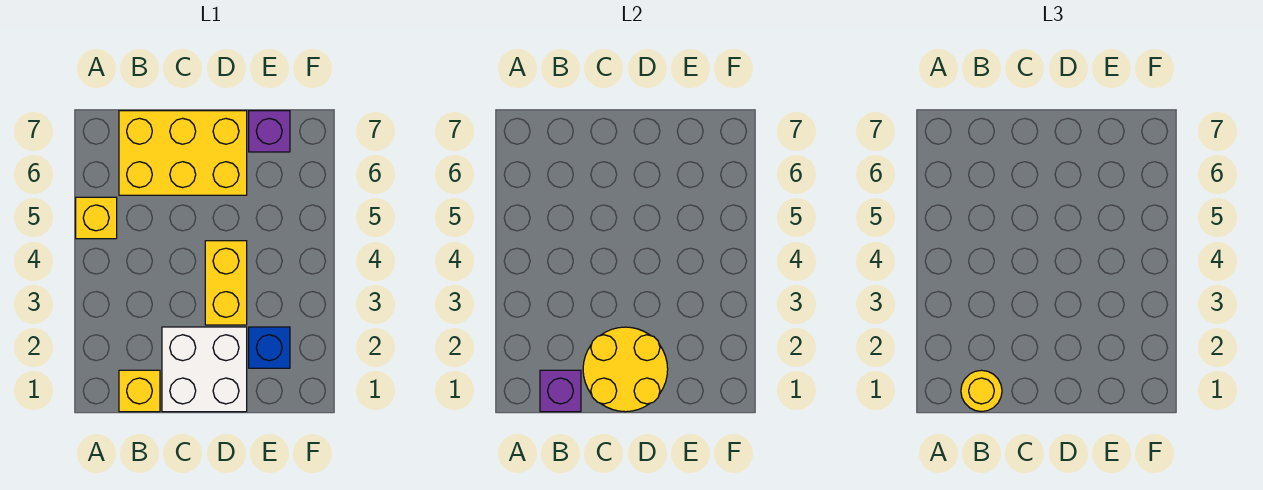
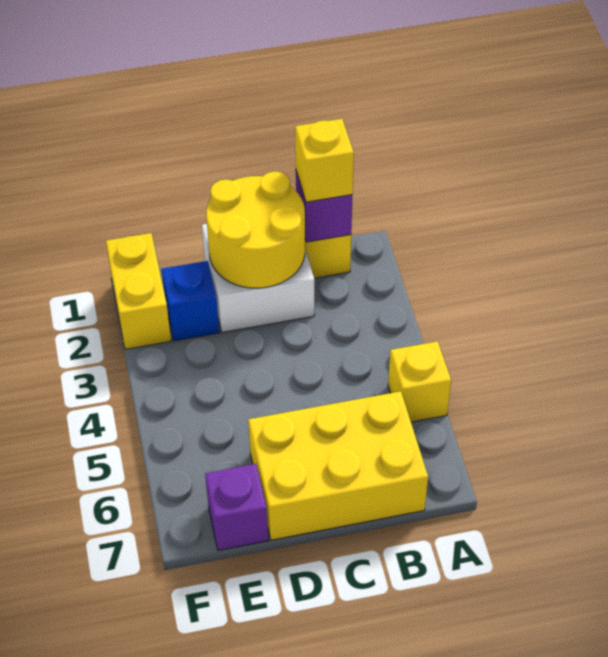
yellow round brick B1 level 3 -> yellow brick B1 level 3
yellow brick D3:D4 level 1 -> yellow brick F1:F2 level 1

